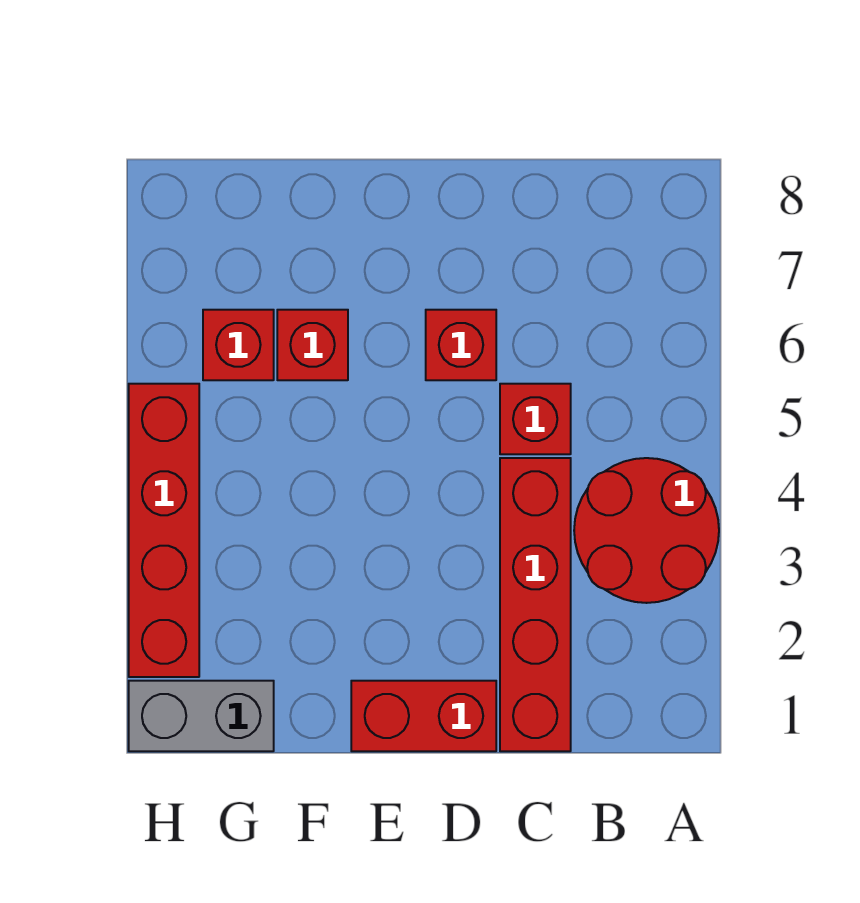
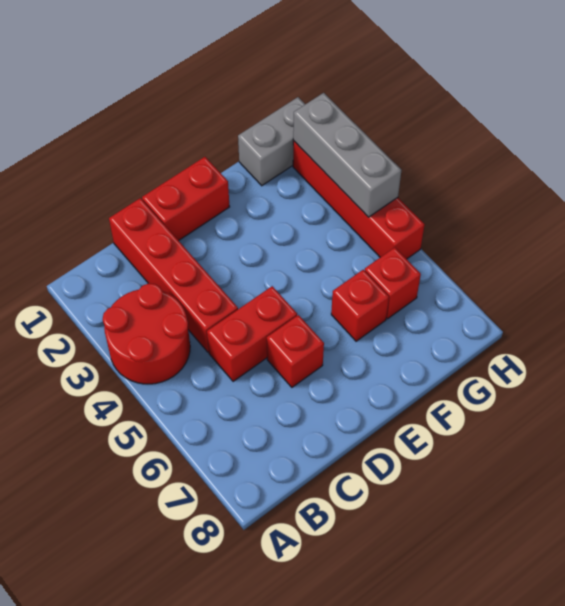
red brick C5 level 1 -> red brick C5:D5 level 1
none -> grey brick H2:H4 level 2

